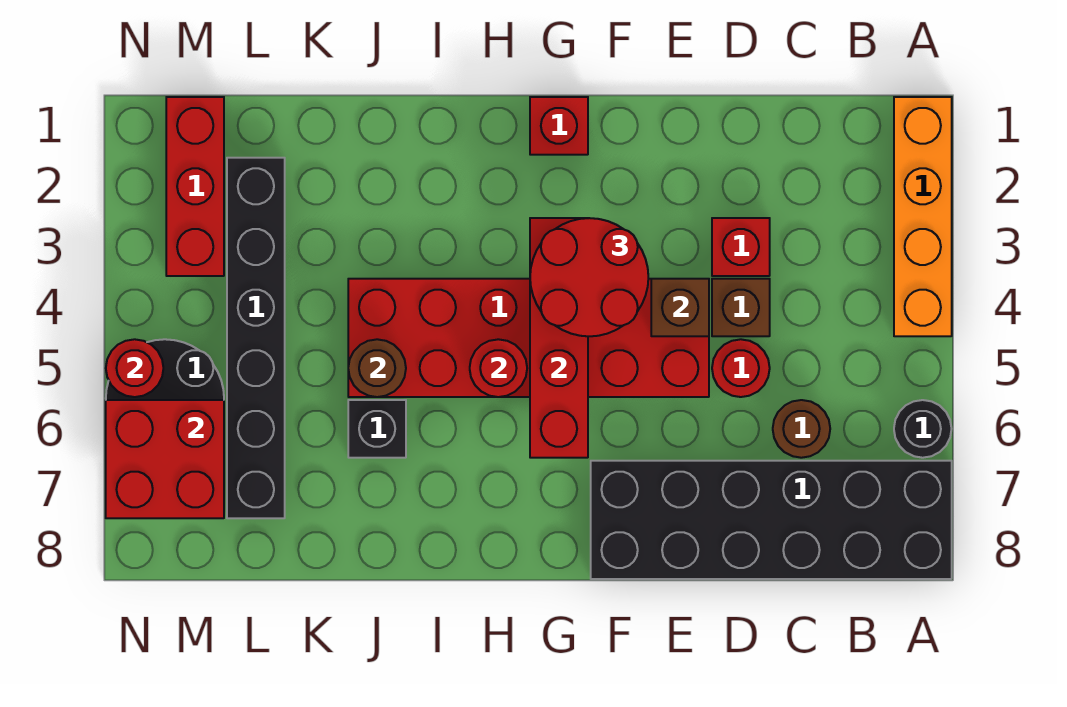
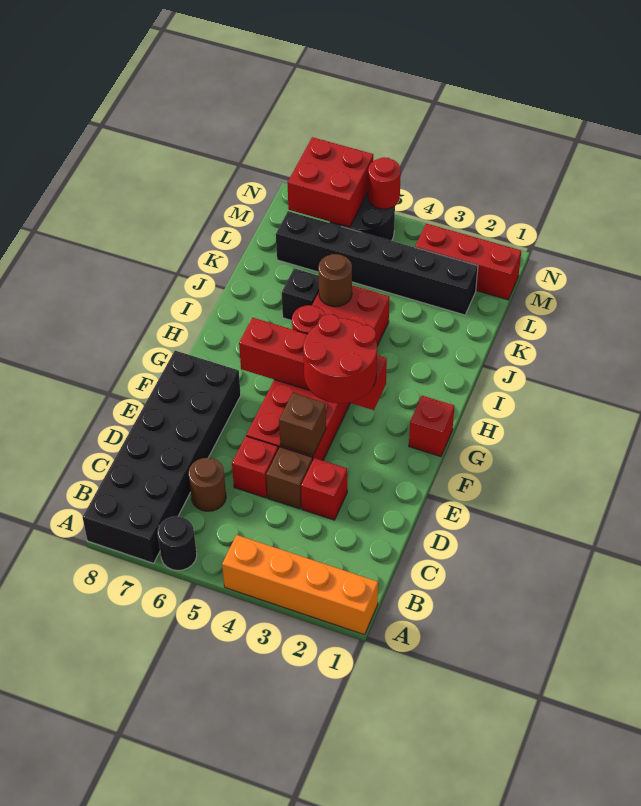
red round brick D5 level 1 -> red brick D5 level 1

